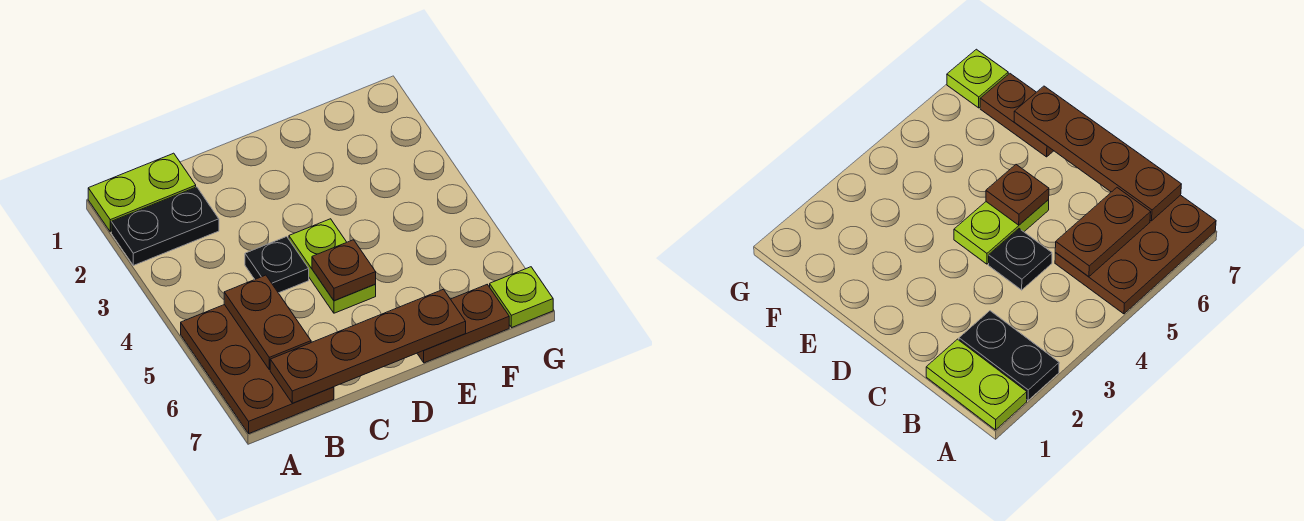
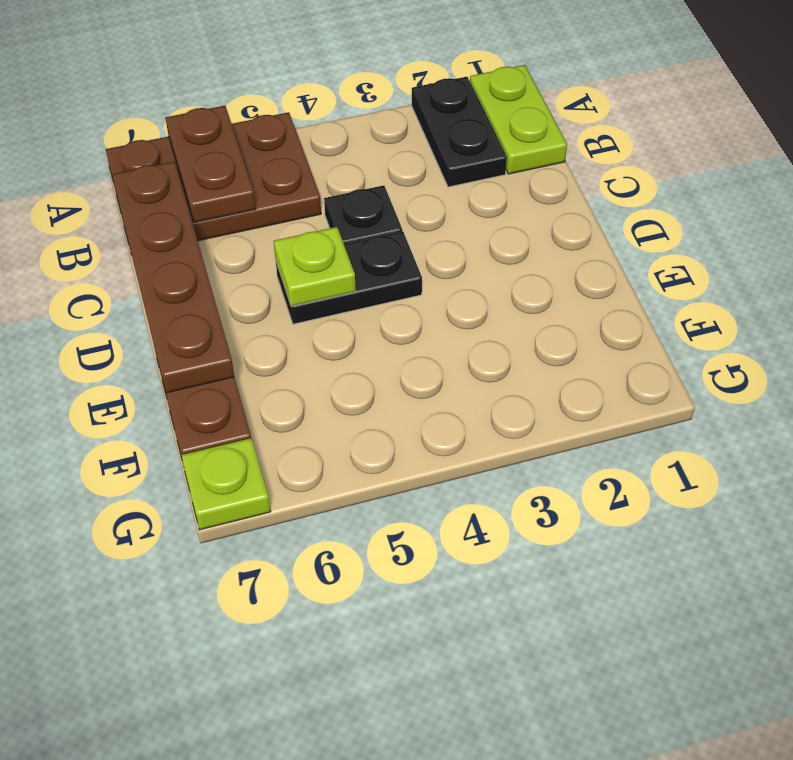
brown plate B5:B6 level 2 -> brown plate A6:B6 level 2
lime plate D4:D5 level 1 -> black plate D4:D5 level 1
brown plate D5 level 2 -> lime plate D5 level 2

